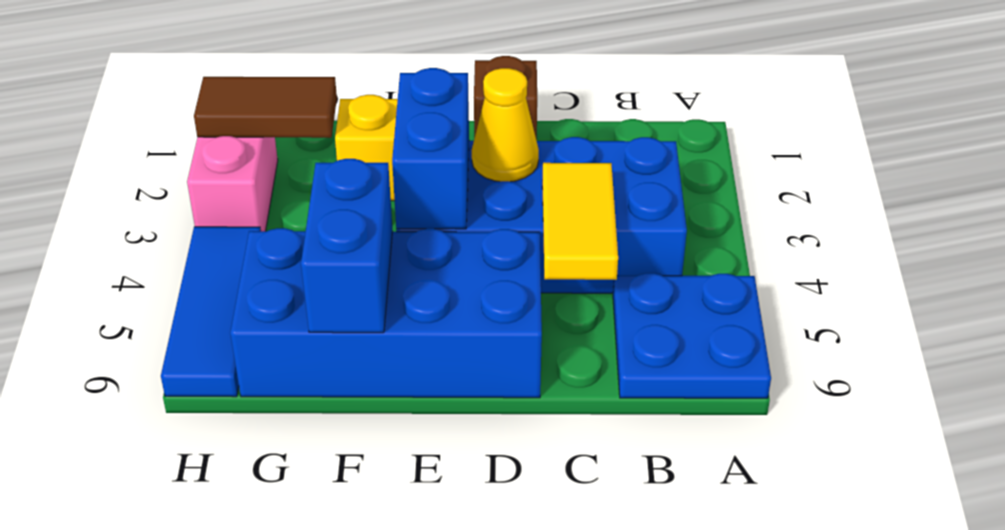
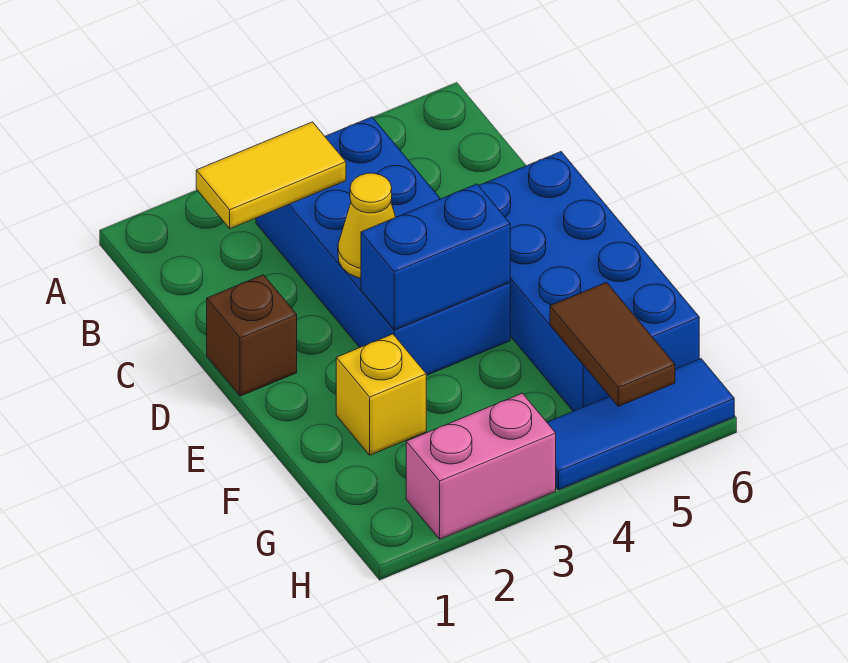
blue plate A5:B6 level 1 -> none
yellow tile C4:C5 level 2 -> yellow tile B2:B3 level 2
blue brick F5:F6 level 2 -> none
brown tile G2:H2 level 2 -> brown tile G5:H5 level 2

